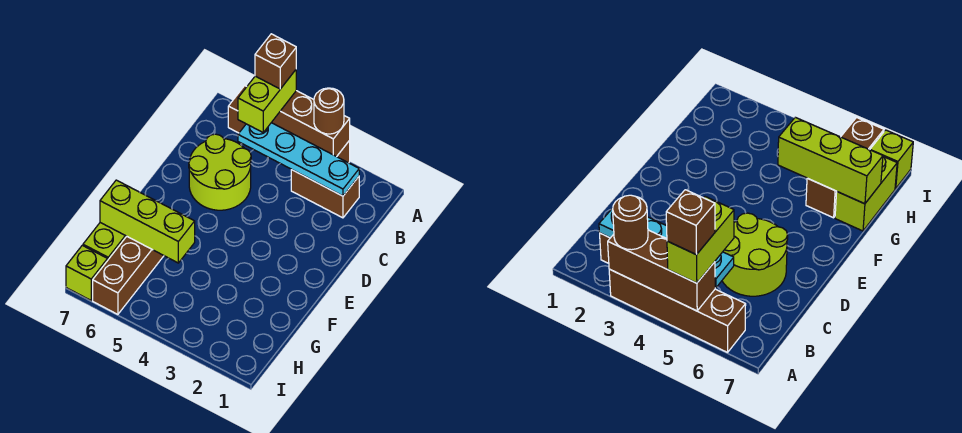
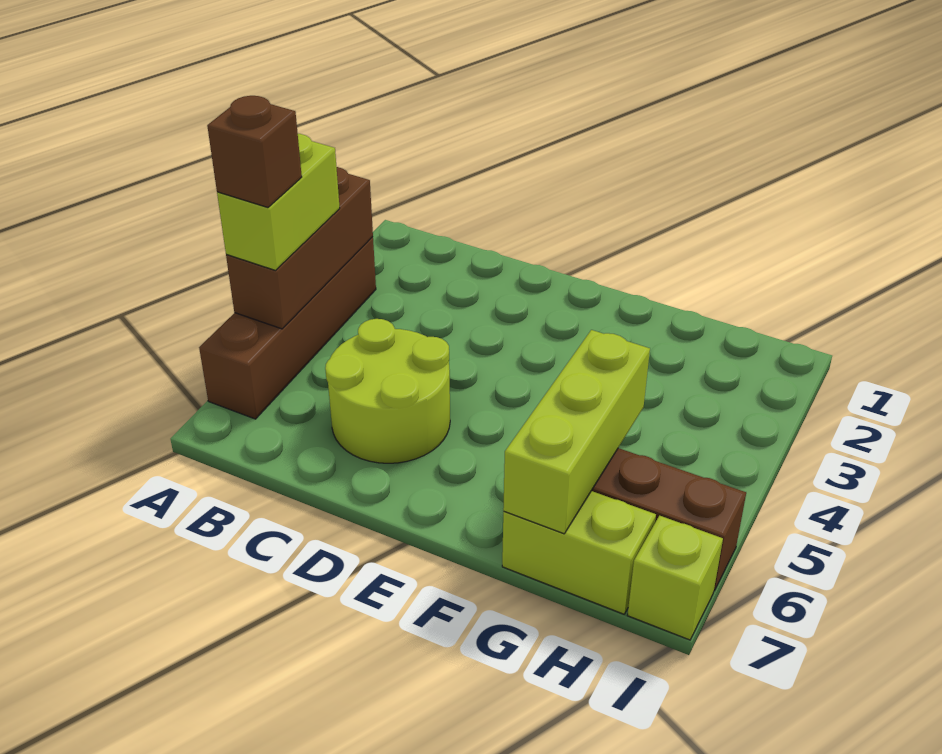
brown round brick A3 level 3 -> none
lime brick A5:B5 level 3 -> lime brick A4:A5 level 3
brown brick B2:B3 level 1 -> none
cyan plate B2:B5 level 2 -> none

